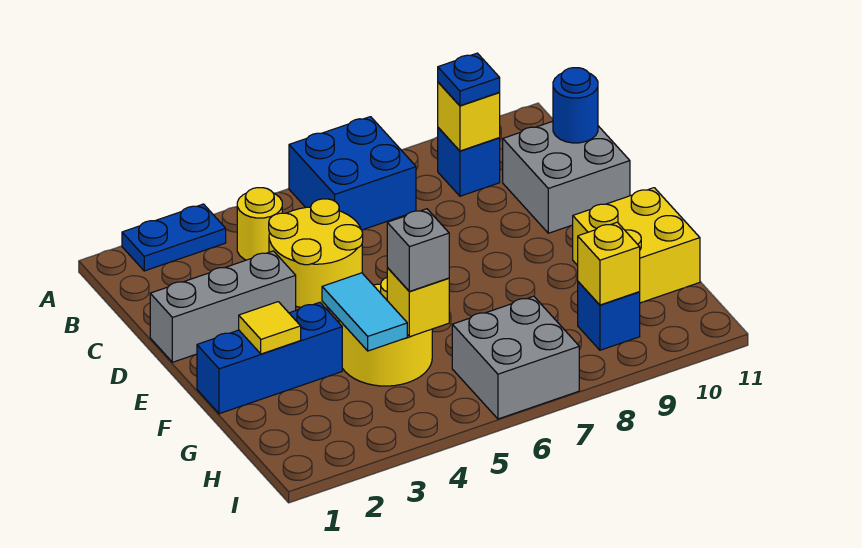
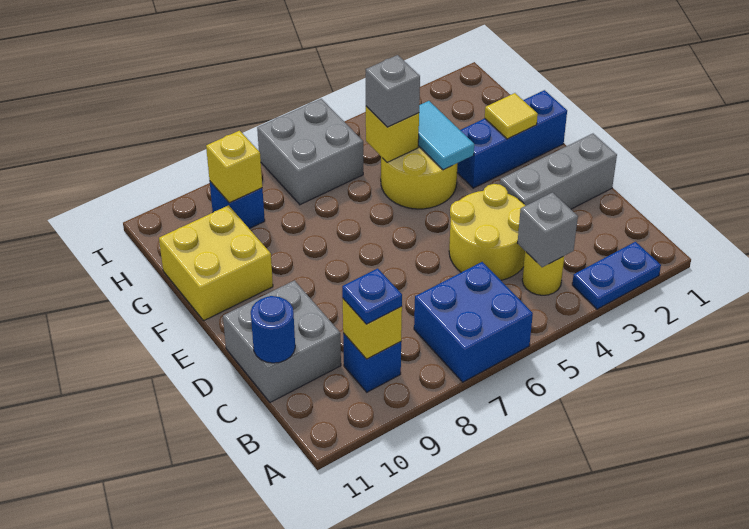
none -> grey brick B4 level 2

